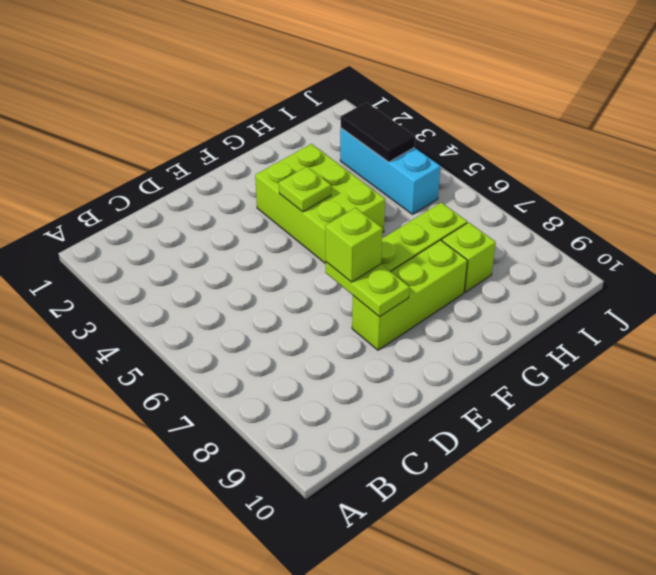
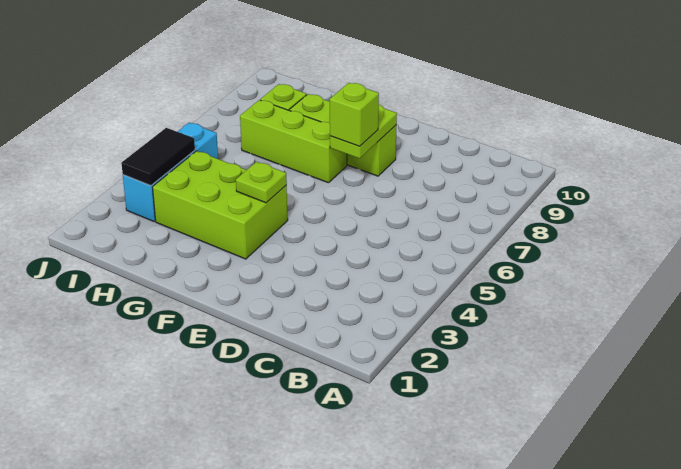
lime brick F3:G5 level 1 -> lime brick F3:H4 level 1

